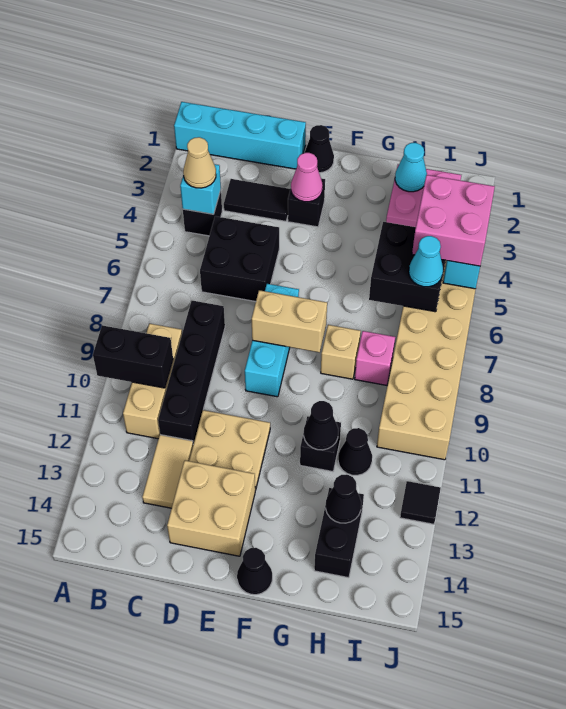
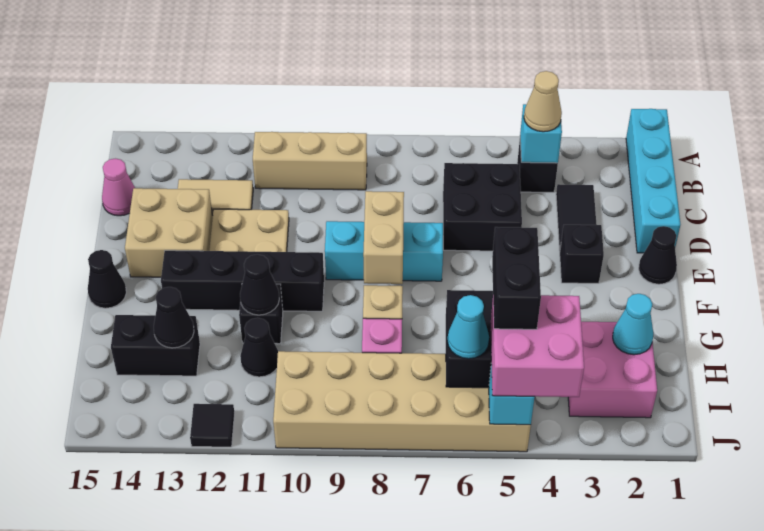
black brick A10:B10 level 2 -> black brick H5:I5 level 4
black brick C8:C11 level 1 -> black brick F10:F13 level 1
pink cone E3 level 2 -> pink cone C15 level 1

